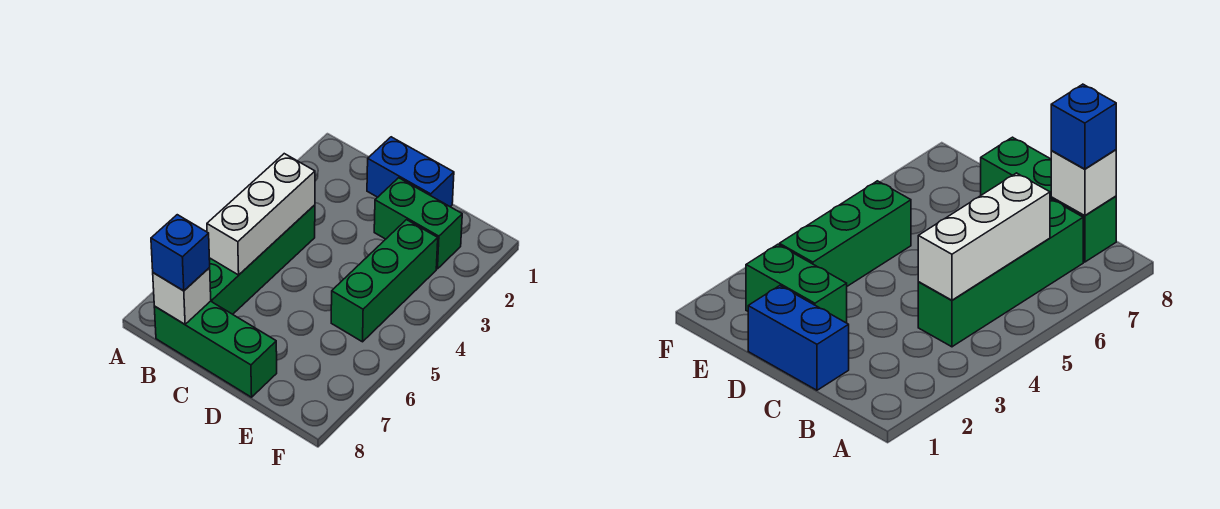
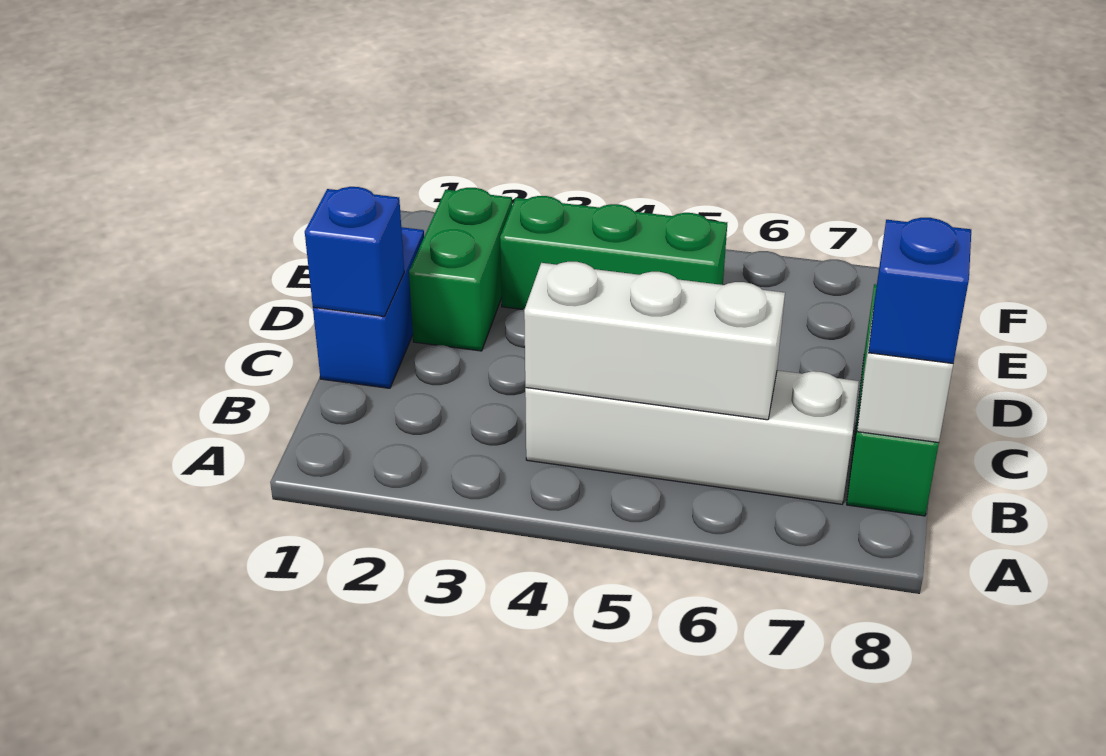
green brick B4:B7 level 1 -> white brick B4:B7 level 1
none -> blue brick C1 level 2

